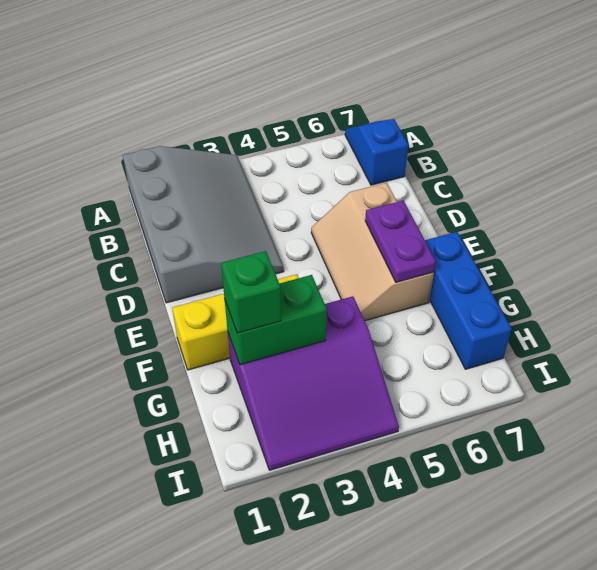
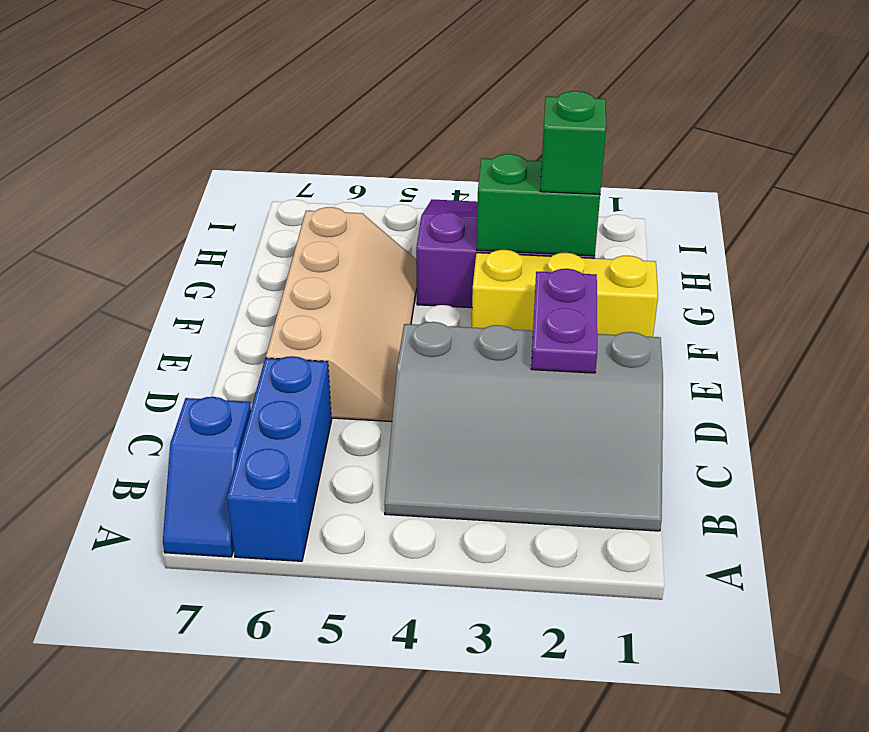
grey slope A1:D3 level 1 top 1 -> grey slope B1:D4 level 1 top D
tan slope D5:F6 level 1 top 6 -> tan slope D5:G6 level 1 top 6
purple plate E6:F6 level 2 -> purple plate D2:E2 level 2
blue brick F7:H7 level 1 -> blue brick A6:C6 level 1

